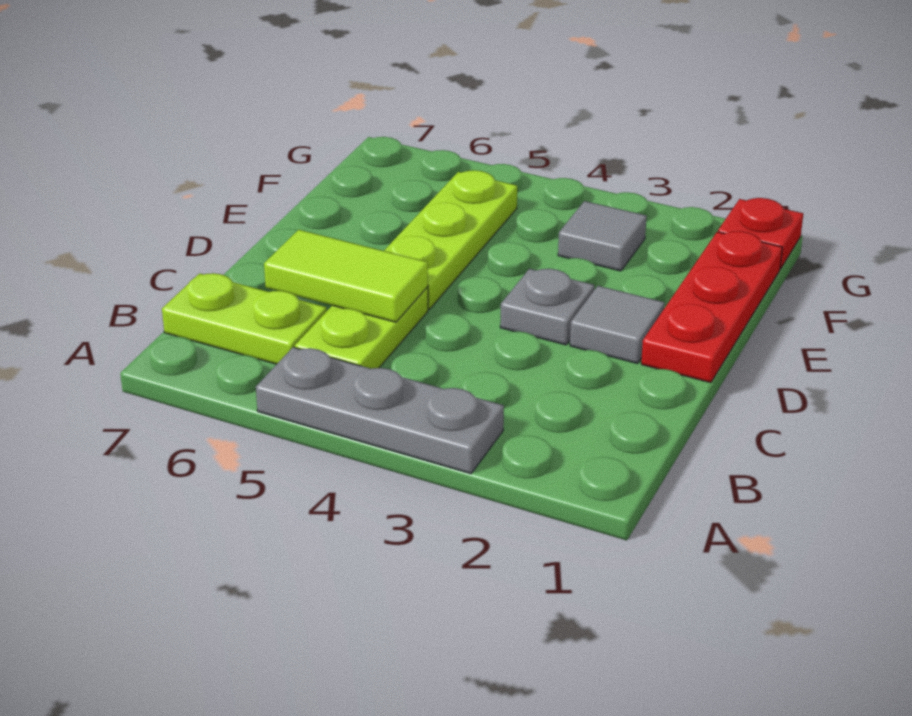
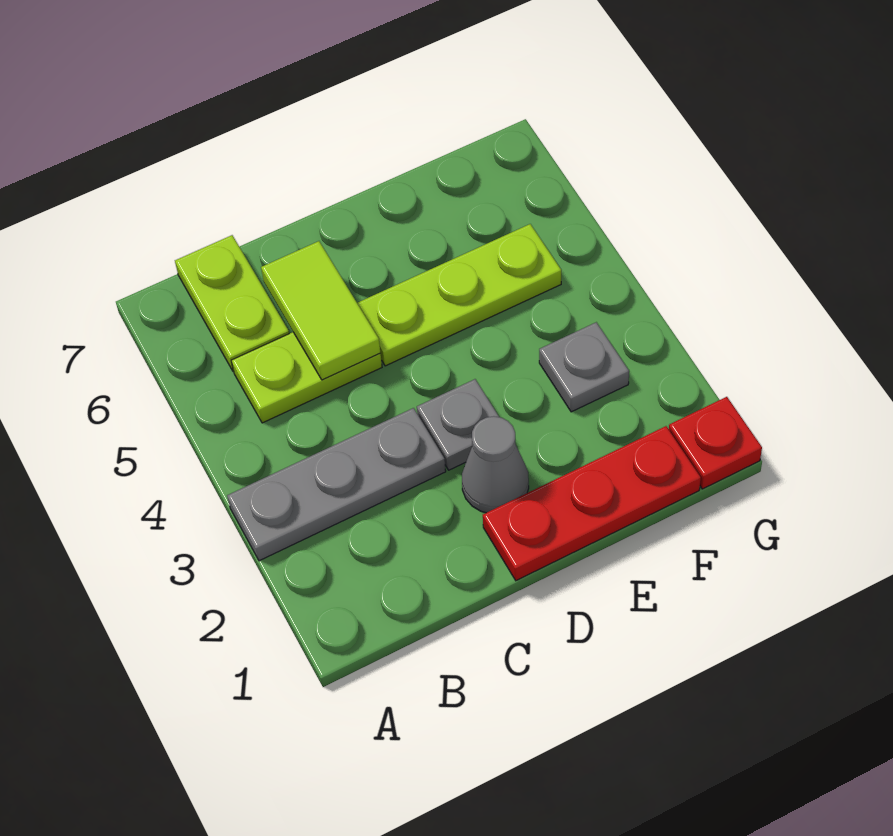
grey plate A3:A5 level 1 -> grey plate A3:C3 level 1
grey tile D2 level 1 -> grey cone D2 level 1
grey tile F3 level 1 -> grey plate F3 level 1

